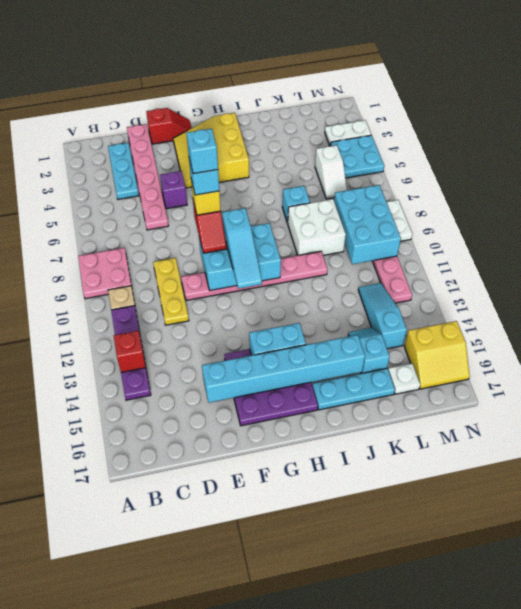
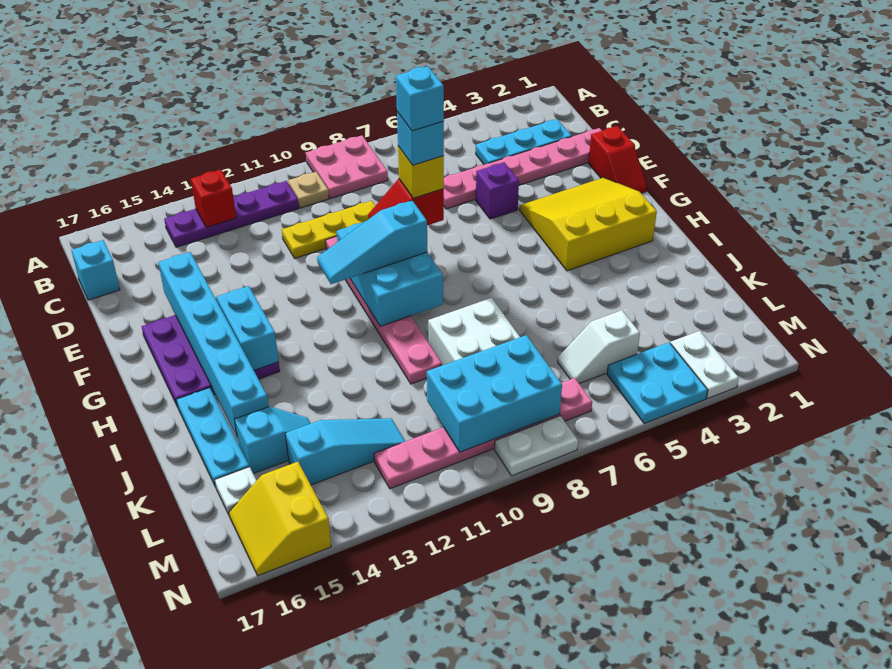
cyan brick J7 level 1 -> cyan brick C17 level 1

